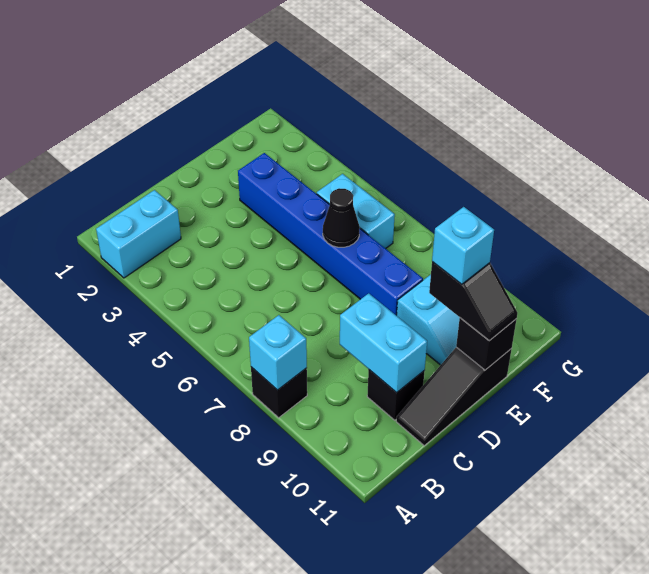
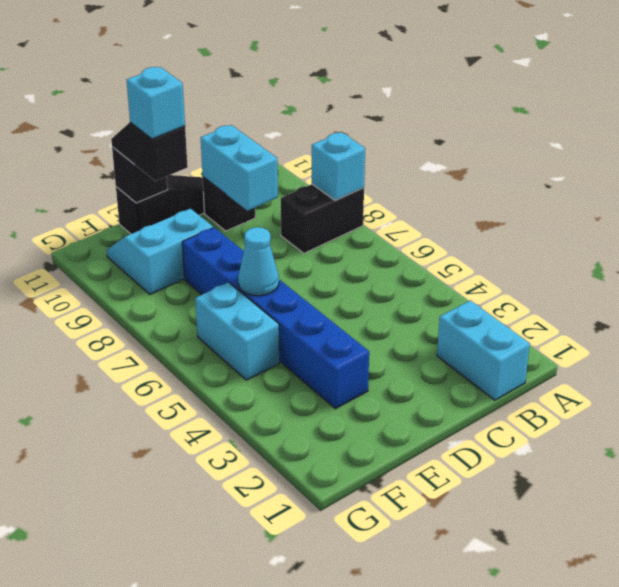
cyan brick A2:B2 level 1 -> cyan brick B1:B2 level 1
black brick A8 level 1 -> black brick A8:B8 level 1
black cone E6 level 2 -> cyan cone E6 level 2

